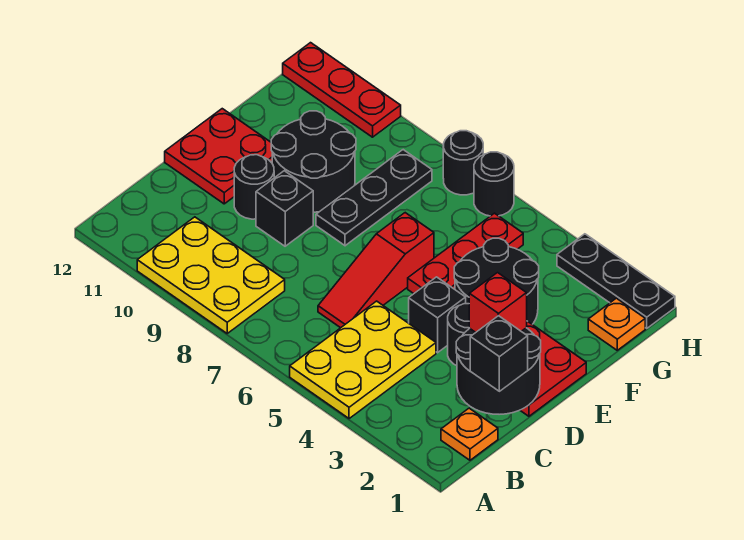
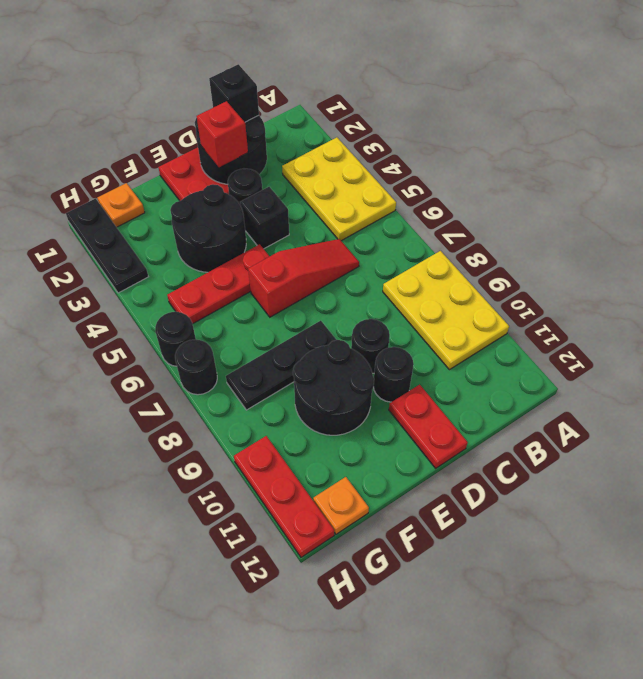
yellow plate A4:C5 level 1 -> yellow plate A3:B5 level 1
orange plate B1 level 1 -> orange plate G12 level 1
black brick D9 level 1 -> black round brick D9 level 1
red plate D11:E12 level 1 -> red plate D11:D12 level 1

